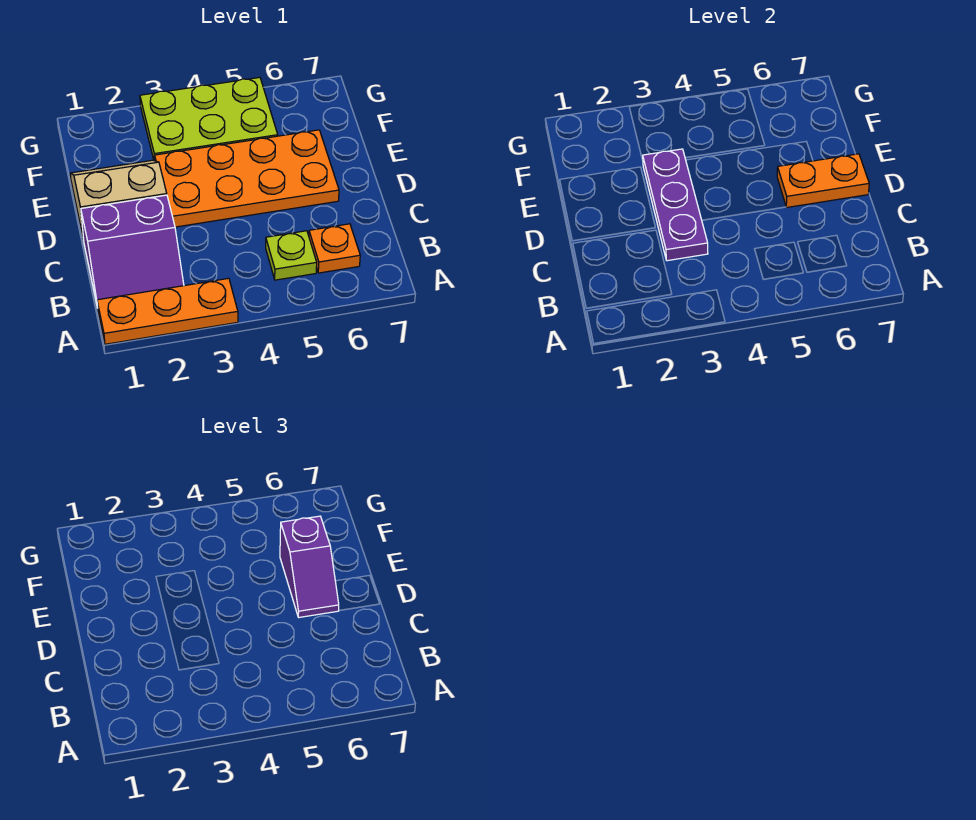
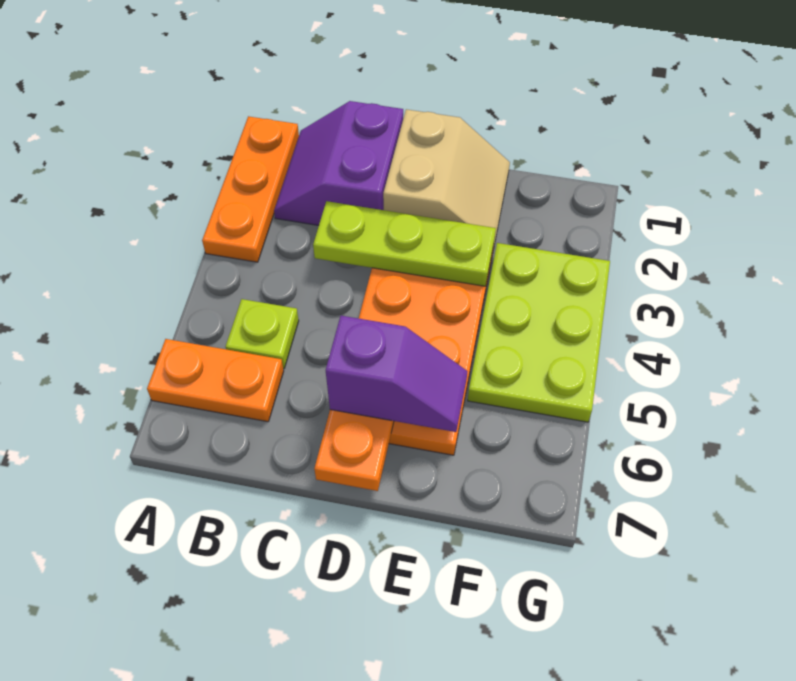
orange plate B6 level 1 -> orange plate A6:B6 level 1
purple plate C3:E3 level 2 -> lime plate C3:E3 level 2
purple slope D6:E6 level 3 top E -> purple slope D6:E6 level 3 top D

